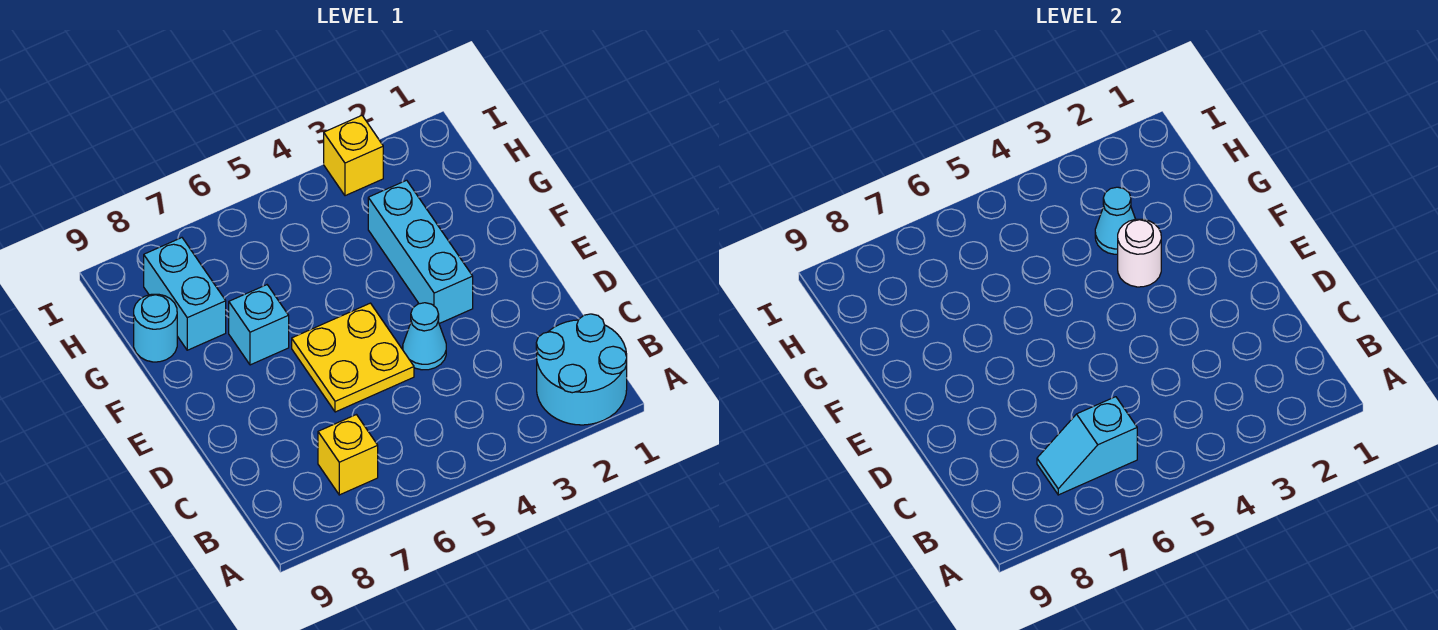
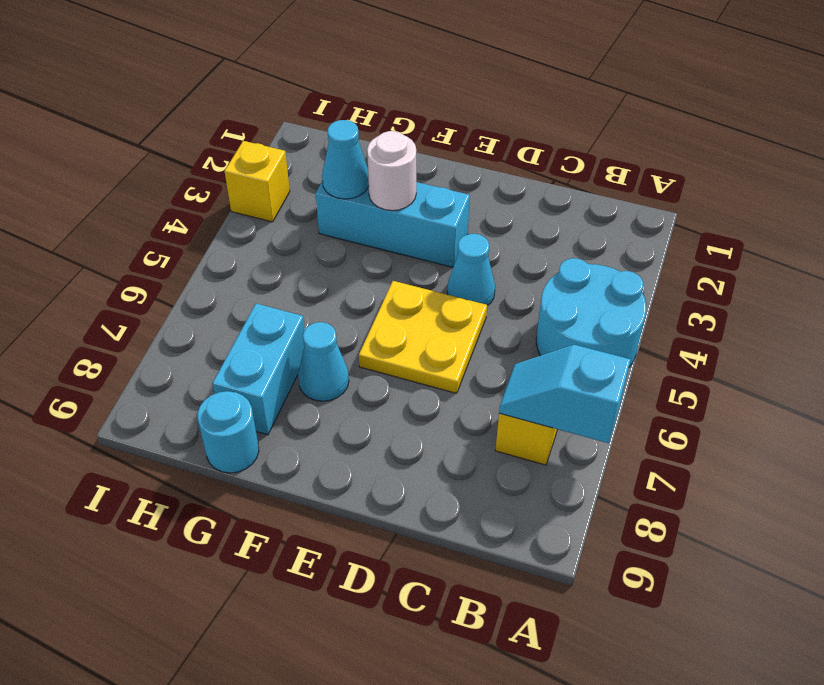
cyan round brick A1:B2 level 1 -> cyan round brick A4:B5 level 1
cyan slope B6:B7 level 2 top 6 -> cyan slope A7:B7 level 2 top A
cyan brick F7 level 1 -> cyan cone F7 level 1
cyan brick G8:H8 level 1 -> cyan brick G7:G8 level 1

